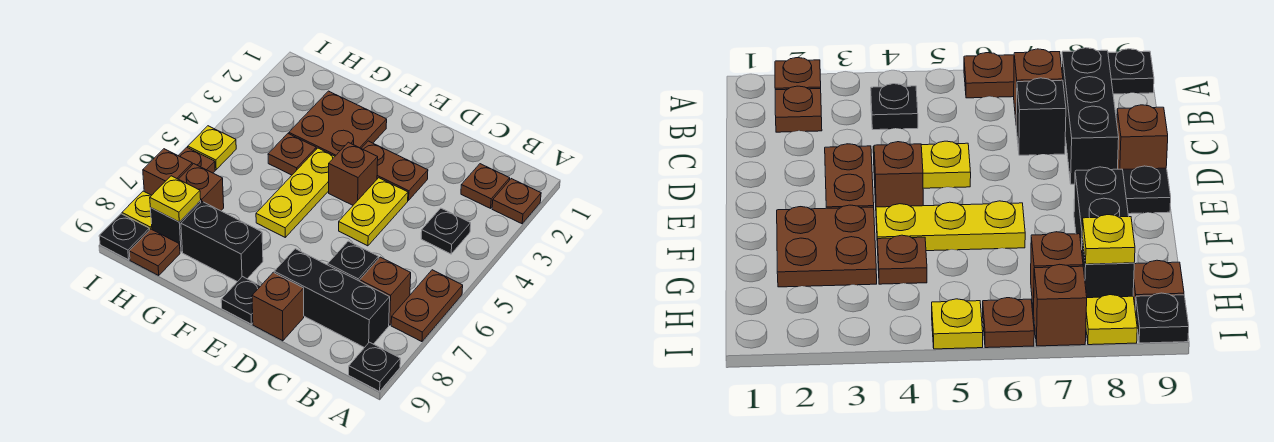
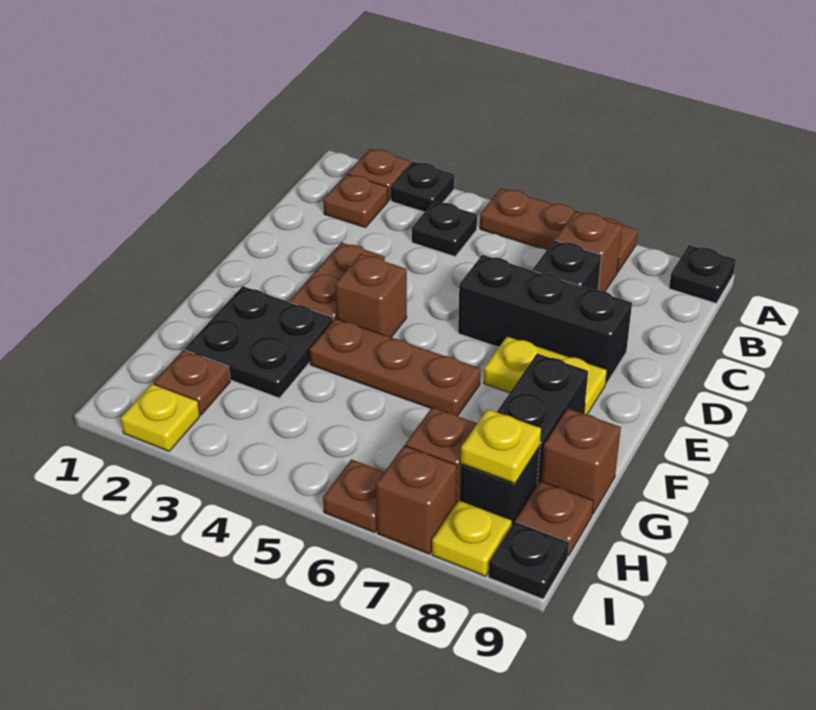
brown plate A6:A7 level 1 -> brown plate A5:A7 level 1
black brick B8:D8 level 1 -> black brick D6:D8 level 1
yellow plate D4:D5 level 1 -> yellow plate E7:E8 level 1
brown brick D9 level 1 -> brown brick G9 level 1
black plate E9 level 1 -> black plate A3 level 1
brown plate F2:G3 level 1 -> black plate F2:G3 level 1
yellow plate F4:F6 level 1 -> brown plate F4:F6 level 1
brown plate G4 level 1 -> brown plate H2 level 1
yellow plate I5 level 1 -> yellow plate I2 level 1

